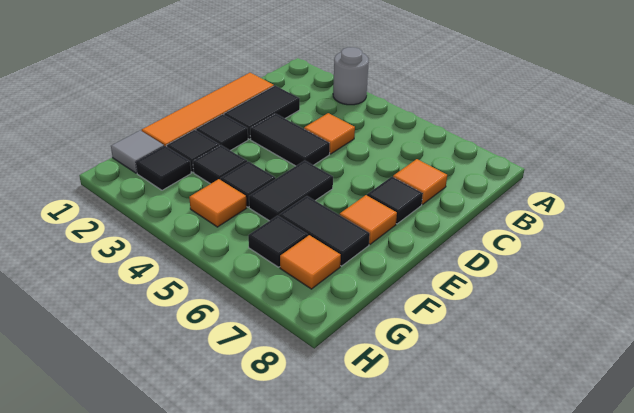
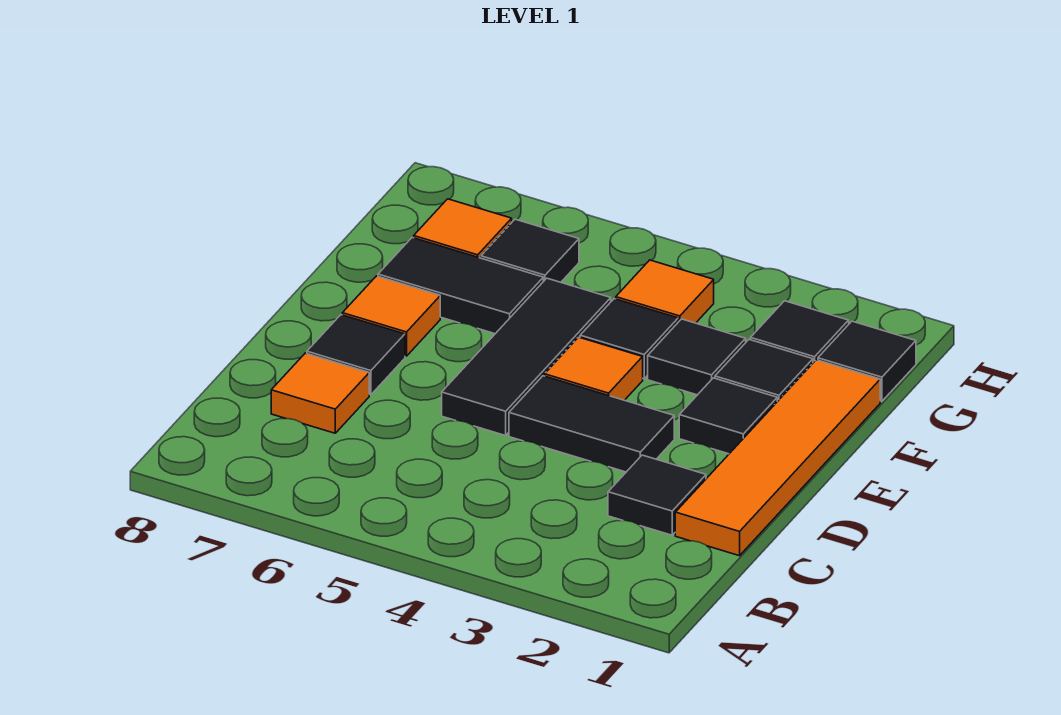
grey round brick A3 level 1 -> none
black tile C2:D2 level 1 -> black tile C2 level 1
orange tile C4 level 1 -> orange tile E4 level 1
black tile E5:F5 level 1 -> black tile D5:F5 level 1
grey tile G1 level 1 -> black tile G1 level 1

